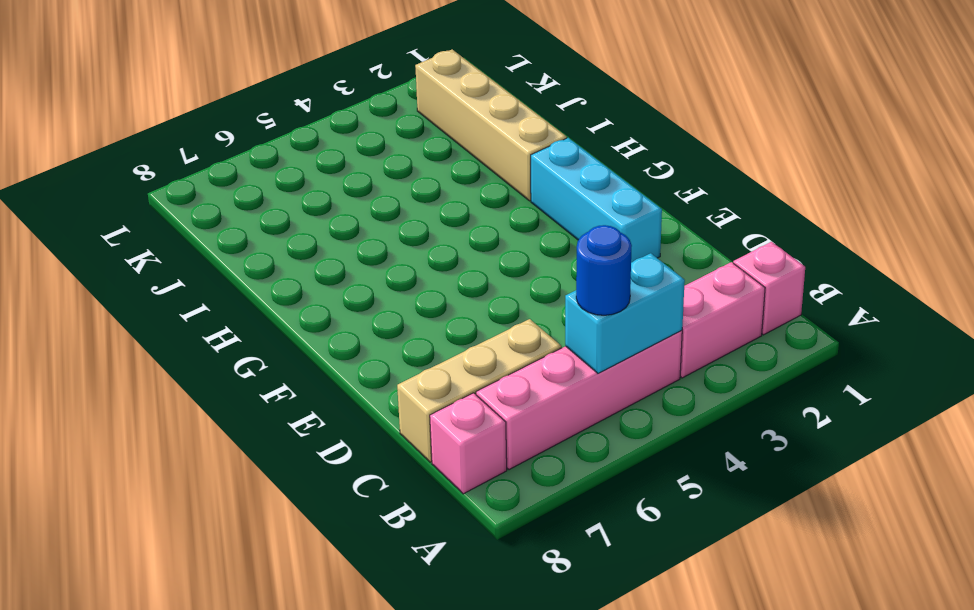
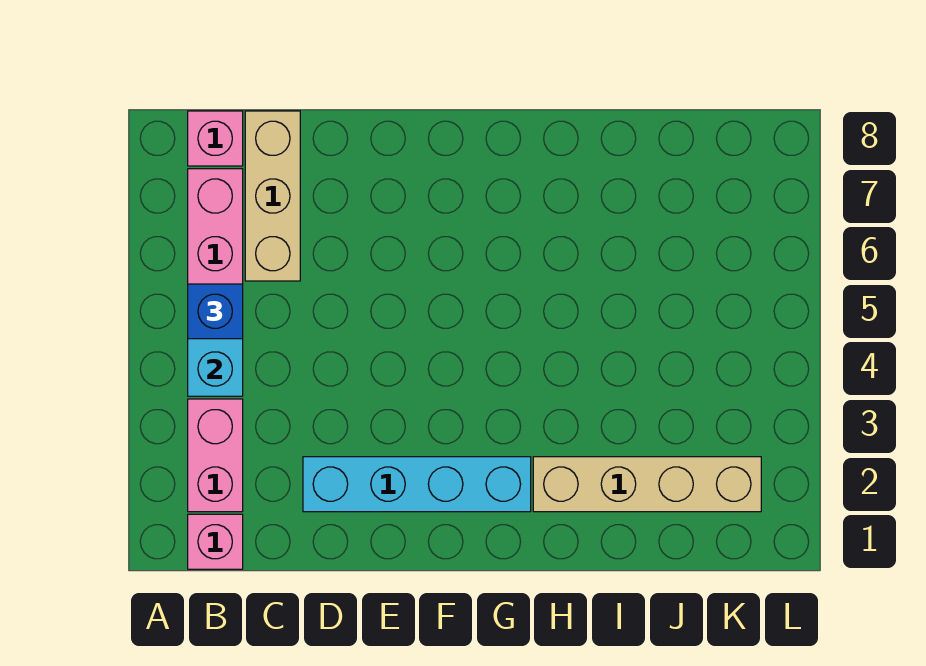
blue round brick B5 level 3 -> blue brick B5 level 3
cyan brick E2:G2 level 1 -> cyan brick D2:G2 level 1

